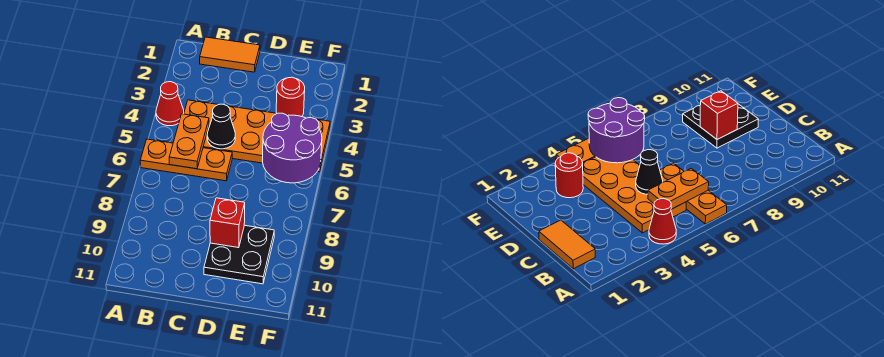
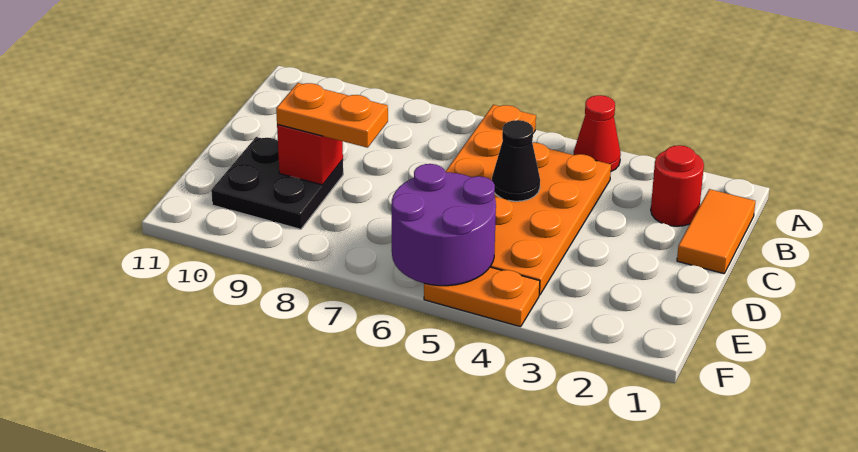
orange plate B5:B6 level 2 -> orange plate D8:D9 level 3
red round brick E3 level 1 -> red round brick B2 level 1

